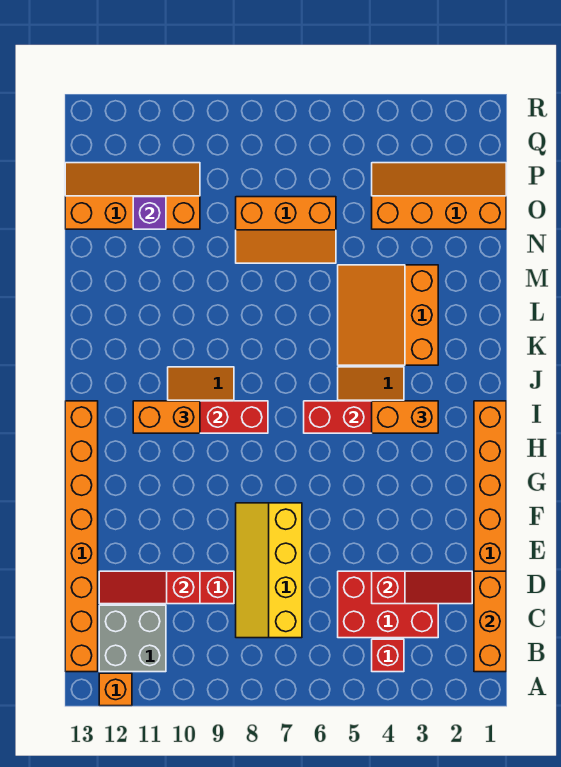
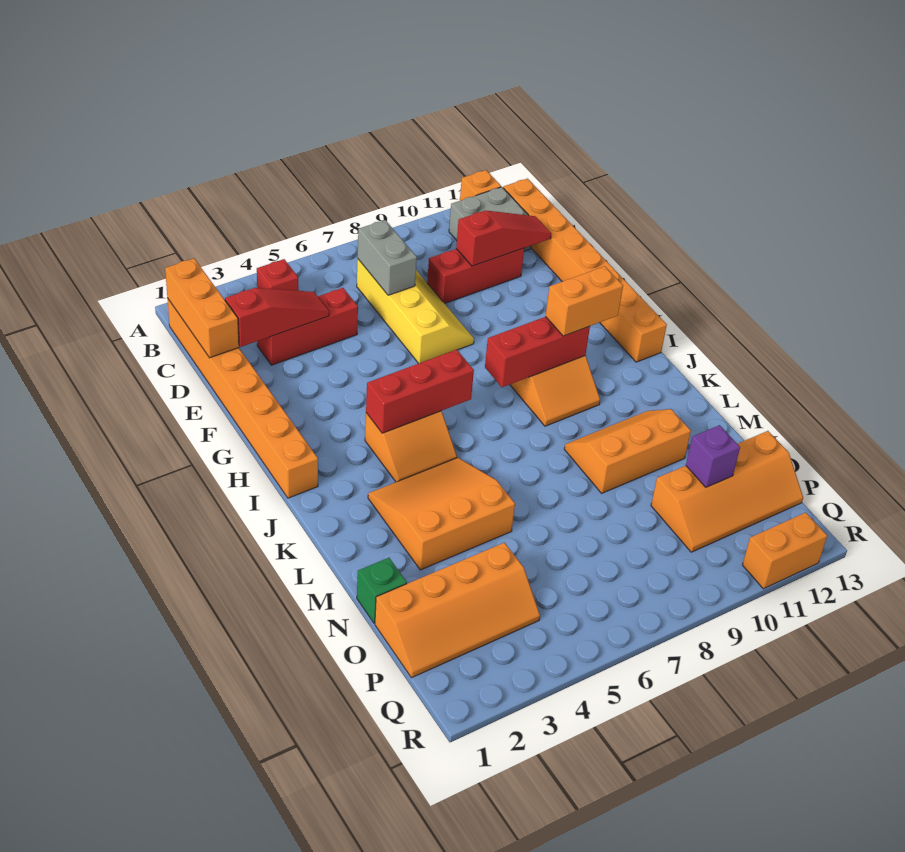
red brick C3:D5 level 1 -> red brick D3:D5 level 1
none -> grey brick C7:D7 level 2
red slope D2:D4 level 2 top 4 -> red slope D2:D4 level 2 top 2
orange brick I3:I4 level 3 -> orange brick R11:R12 level 1
orange slope K3:M5 level 1 top 3 -> orange slope K3:M5 level 1 top M
none -> green brick N1 level 1
orange slope N6:O8 level 1 top O -> orange slope L9:M11 level 1 top M

